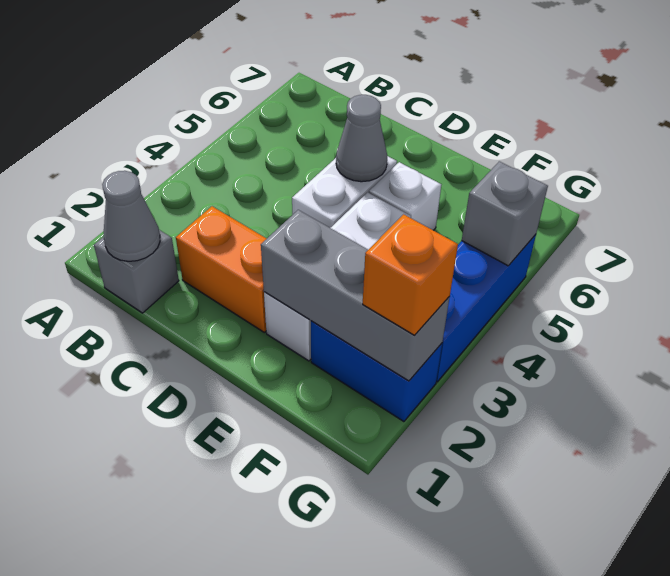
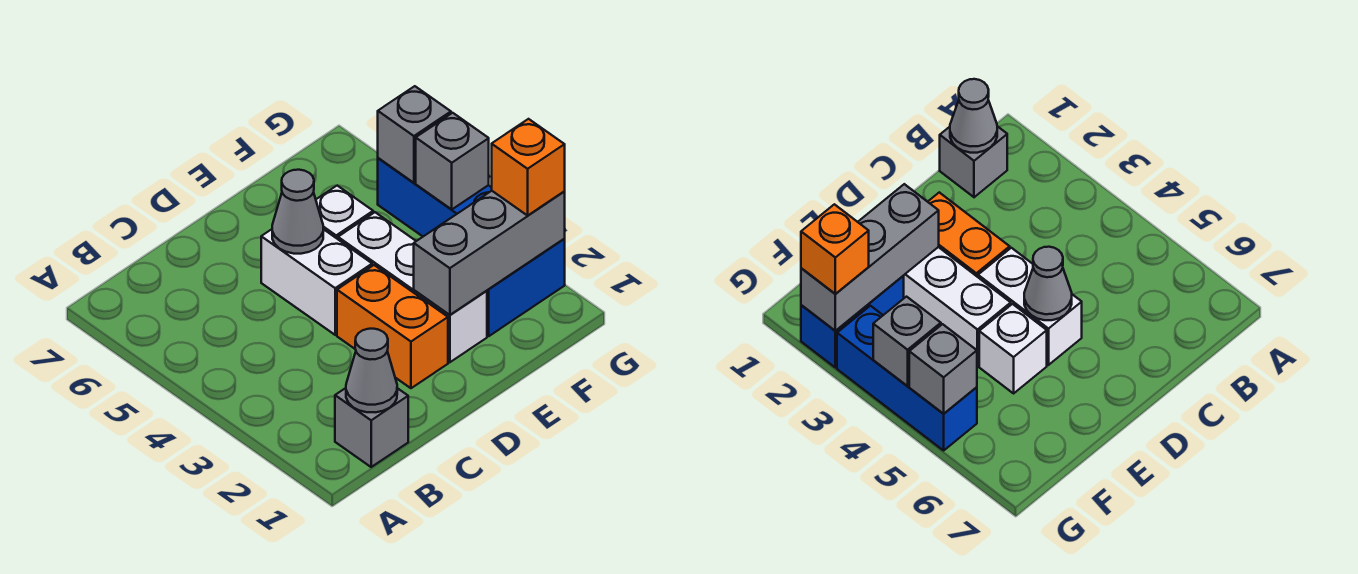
orange brick C2:D2 level 1 -> orange brick D2:D3 level 1
none -> grey brick G4 level 2

